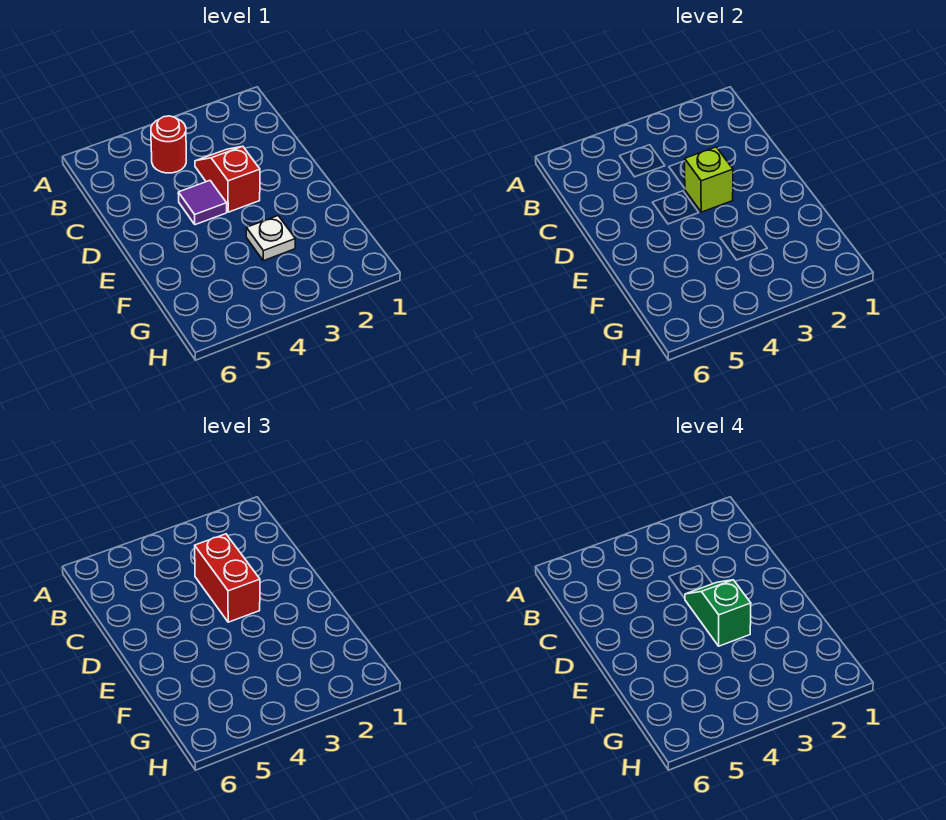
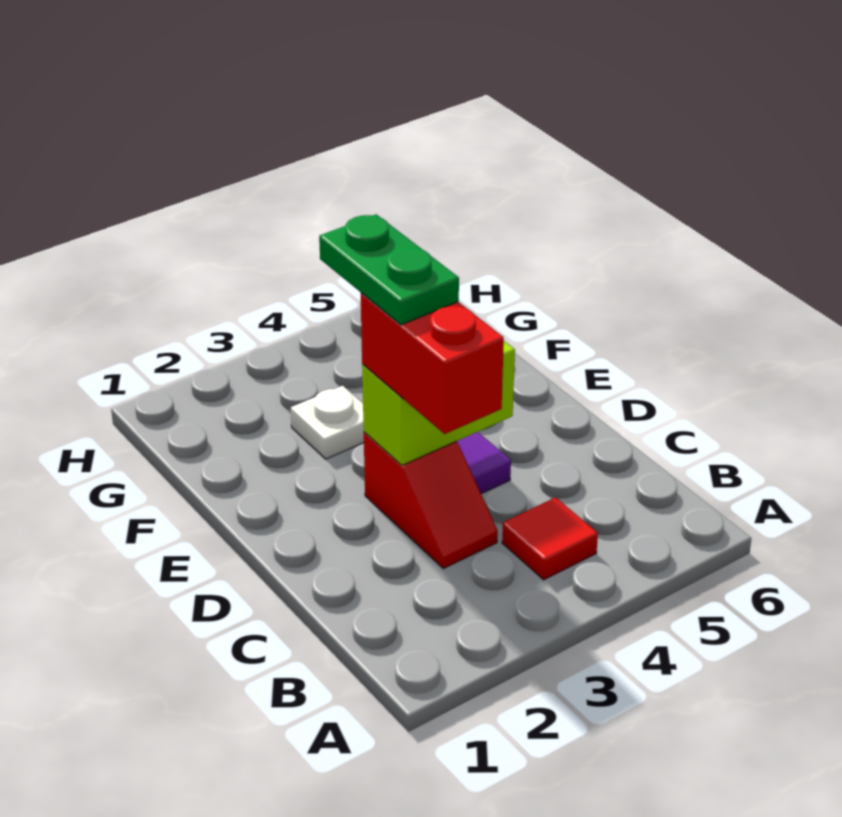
red round brick B4 level 1 -> red tile B4 level 1
lime brick D3 level 2 -> lime brick D3:D4 level 2
green slope D3:E3 level 4 top E -> green plate D3:E3 level 4

